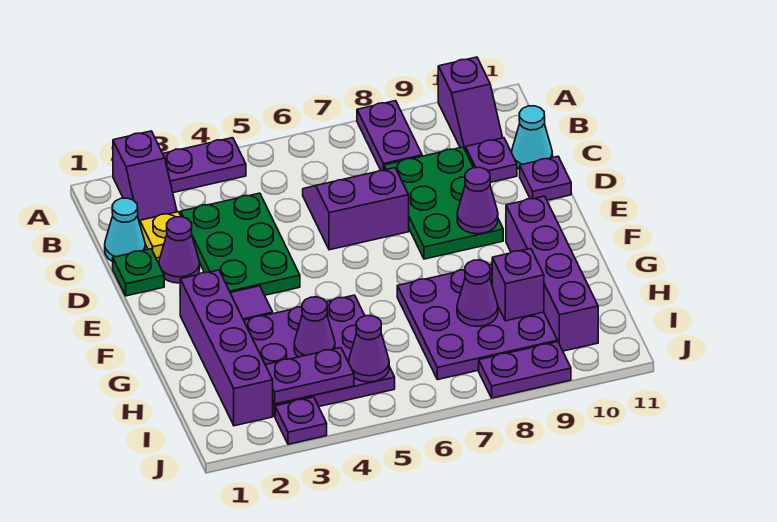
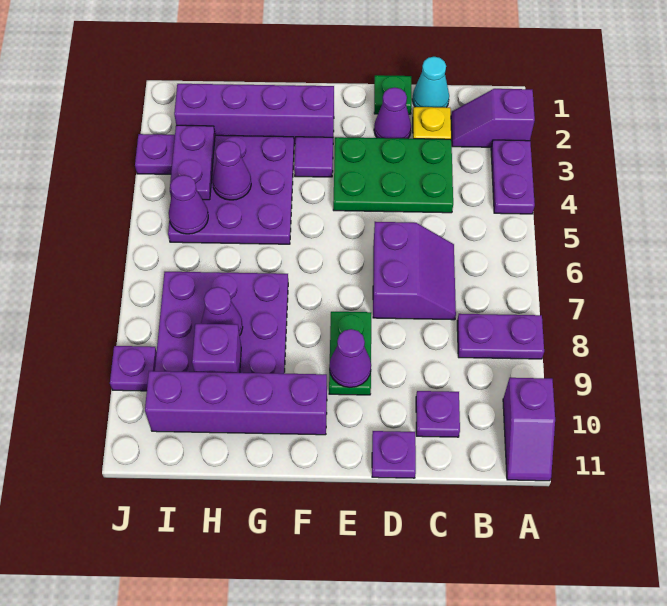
purple slope A10:B10 level 1 top A -> purple slope A10:A11 level 1 top 10
green plate C8:E9 level 1 -> green plate E8:E9 level 1
cyan cone C11 level 1 -> none
purple plate J8:J9 level 1 -> purple plate J9 level 1

